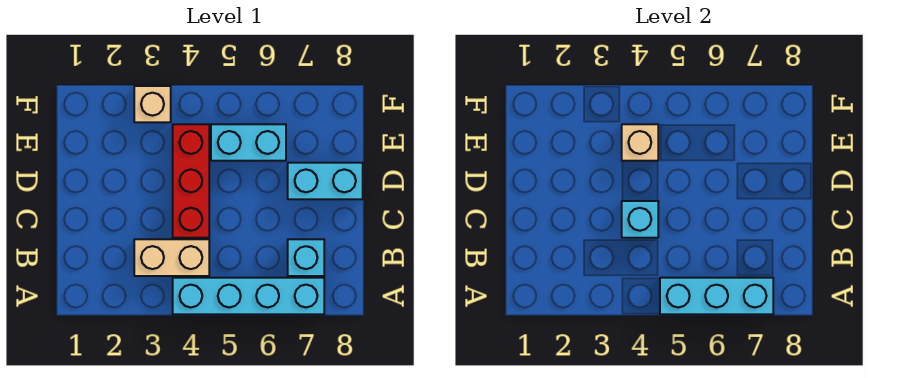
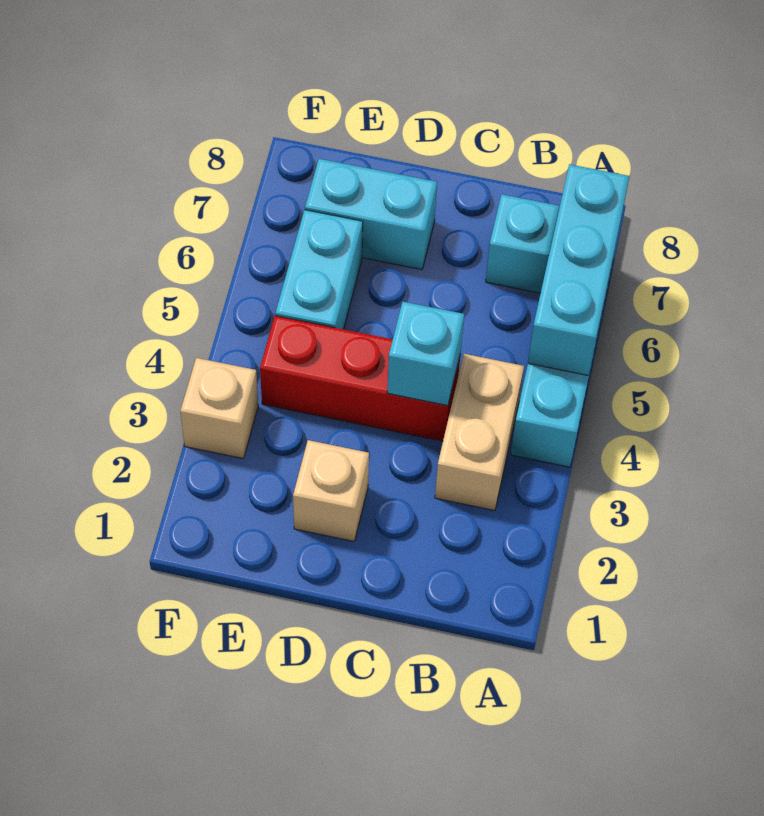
cyan brick D7:D8 level 1 -> cyan brick D7:E7 level 1
tan brick E4 level 2 -> tan brick D2 level 1

